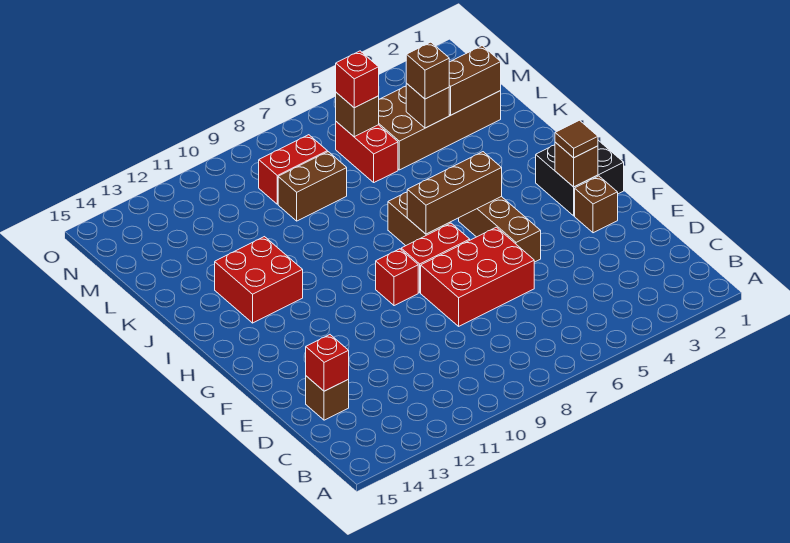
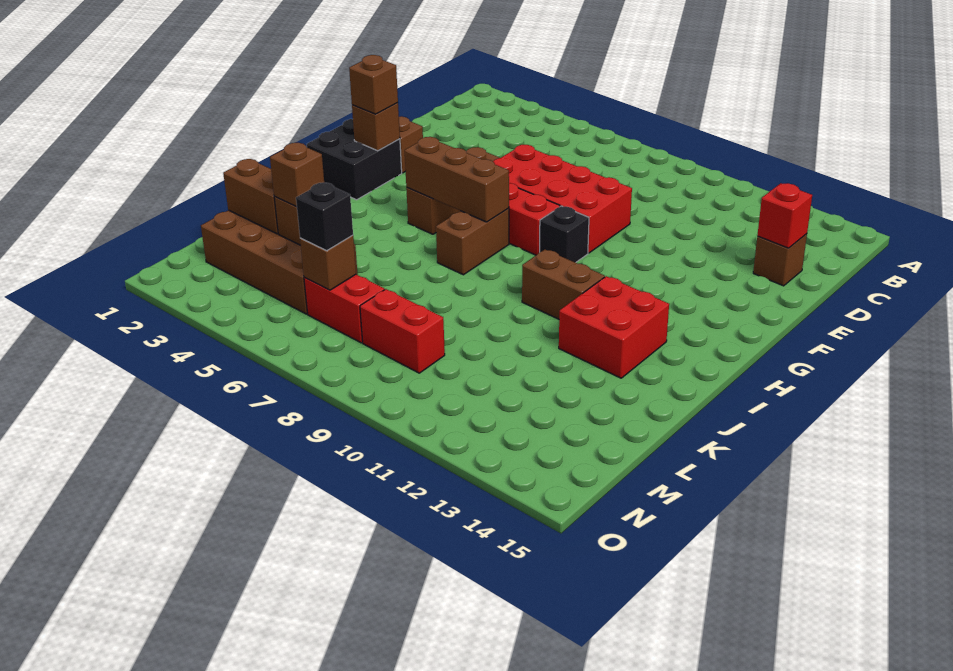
red brick E6:F8 level 1 -> red brick E6:F9 level 1
brown tile G2 level 3 -> brown brick G2 level 3
red brick G9 level 1 -> black brick G9 level 1
red brick L6:M6 level 1 -> red brick M6:M7 level 1
brown brick L8:L9 level 1 -> brown brick I10:I11 level 1
red brick M6 level 3 -> black brick M6 level 3

